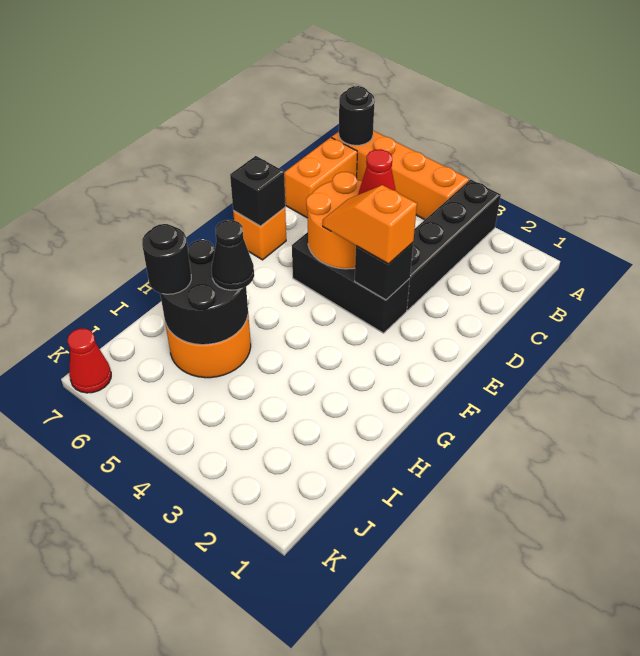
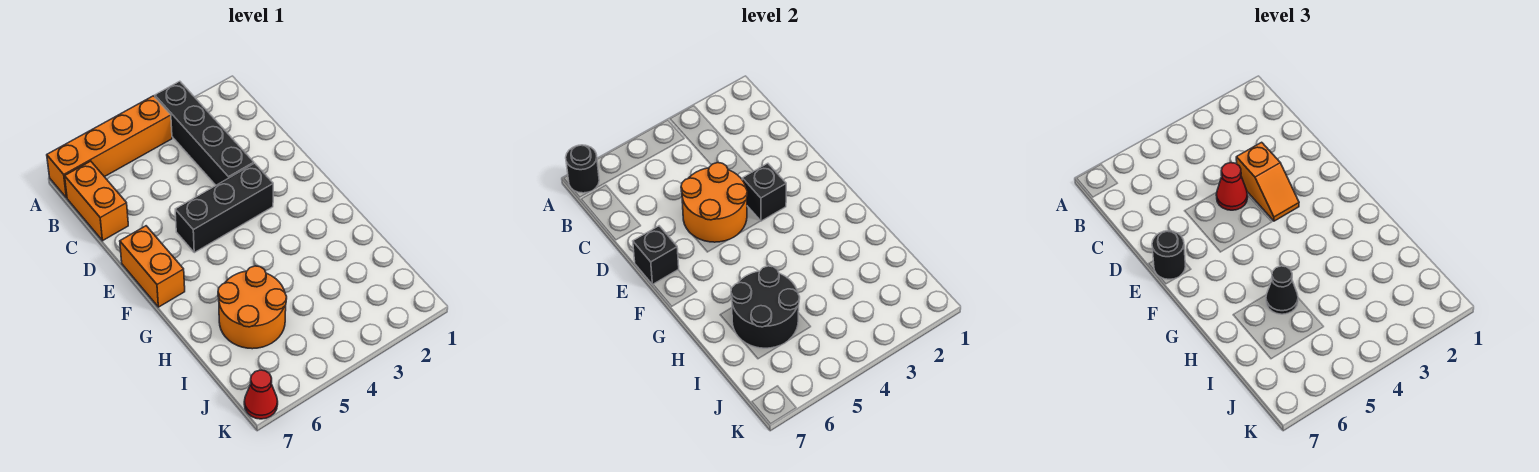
orange slope E3:E4 level 3 top 3 -> orange slope D3:E3 level 3 top D
orange brick E7 level 1 -> orange brick E7:F7 level 1
black round brick I6 level 3 -> black round brick E7 level 3

